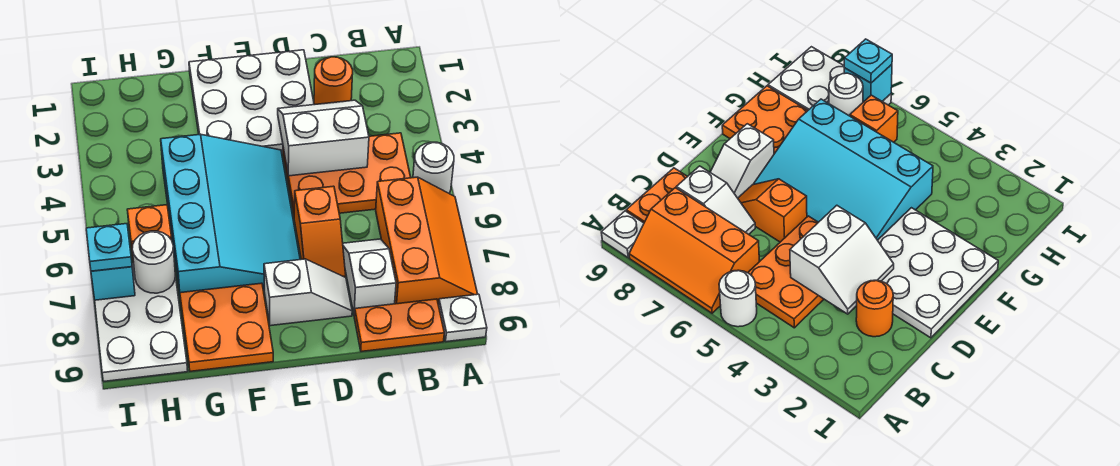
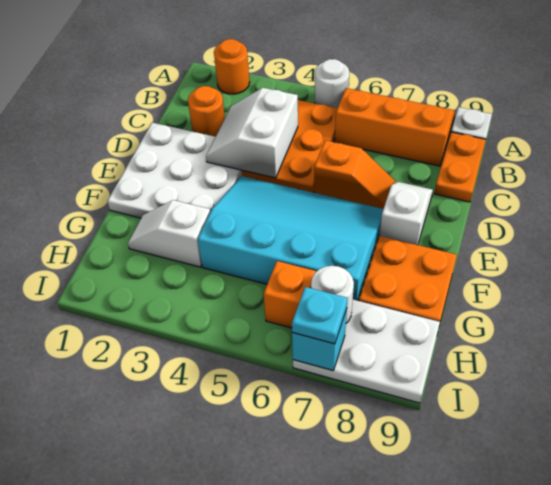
none -> orange round brick A2 level 1
white slope C7:C8 level 1 top 8 -> white slope G2:G3 level 1 top 3

